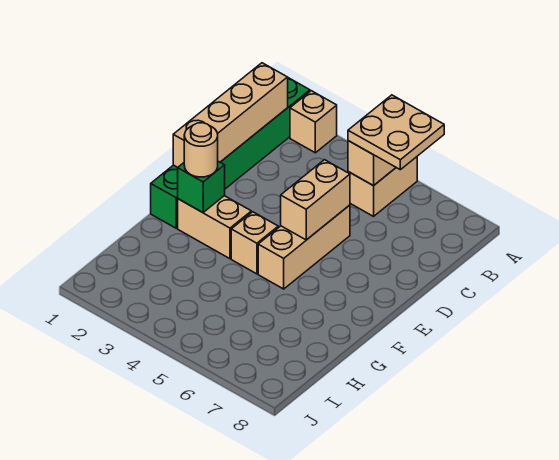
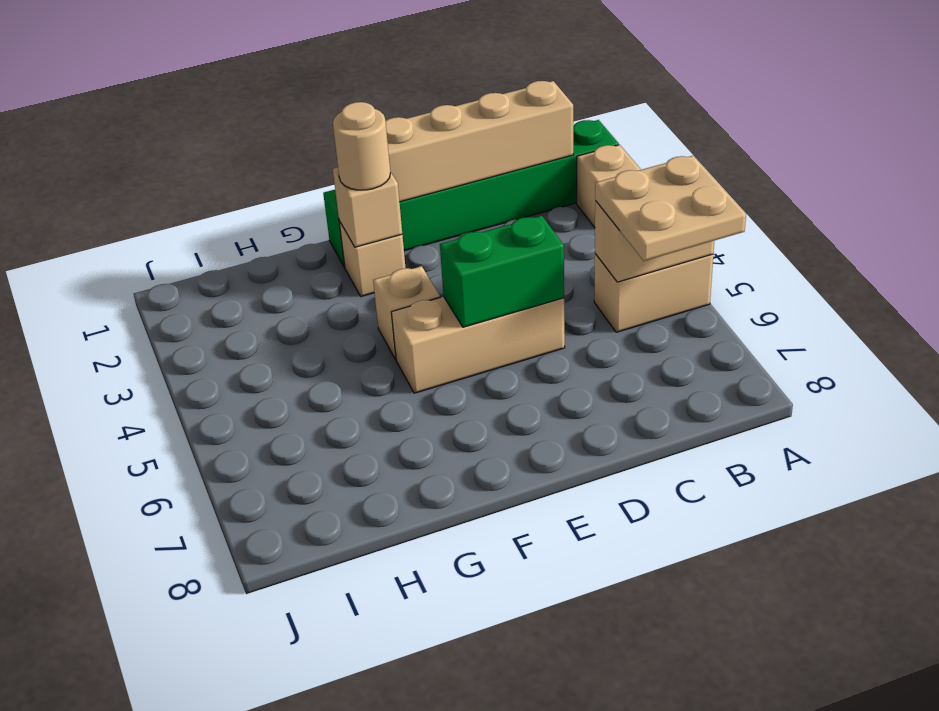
tan brick D5:E5 level 2 -> green brick D5:E5 level 2
tan brick F2:F3 level 1 -> tan brick F2 level 1
green brick F2 level 2 -> tan brick F2 level 2

